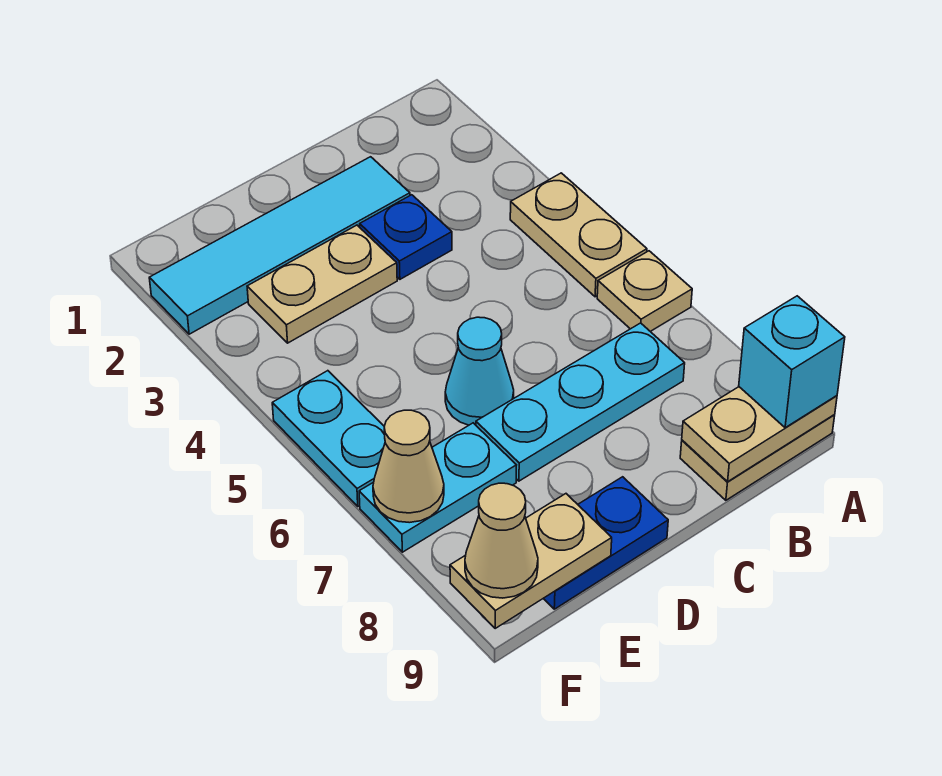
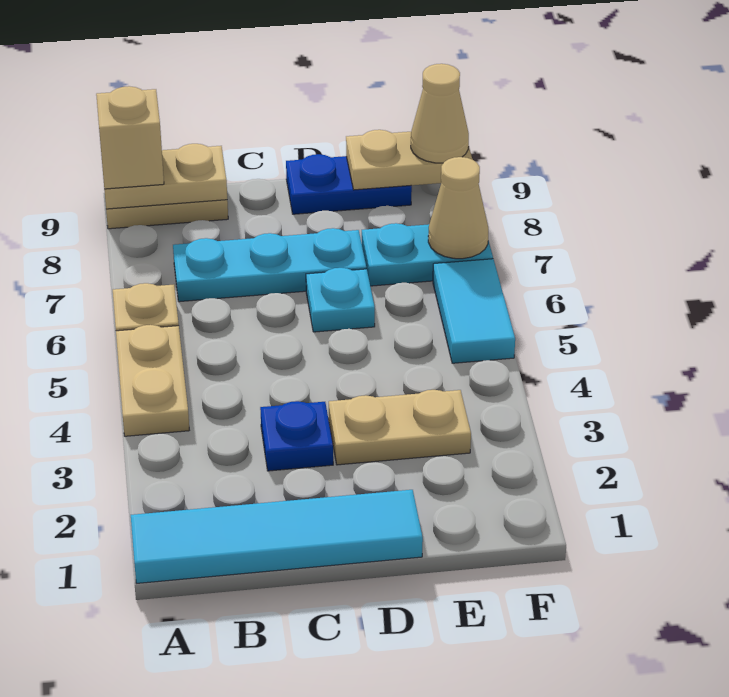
cyan brick A9 level 3 -> tan brick A9 level 3
cyan tile C2:F2 level 1 -> cyan tile A1:D1 level 1
cyan cone D6 level 1 -> cyan plate D6 level 1
cyan plate F5:F6 level 1 -> cyan tile F5:F6 level 1

